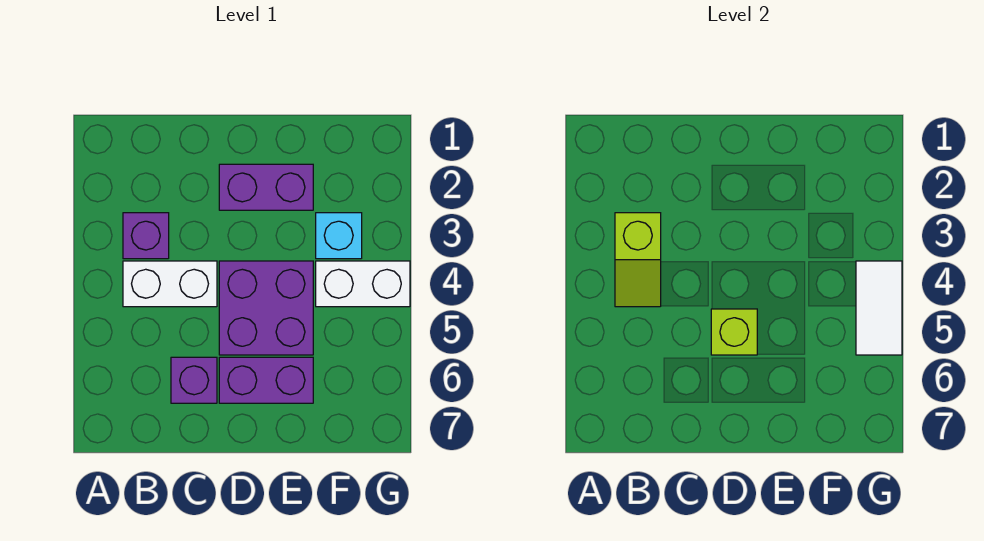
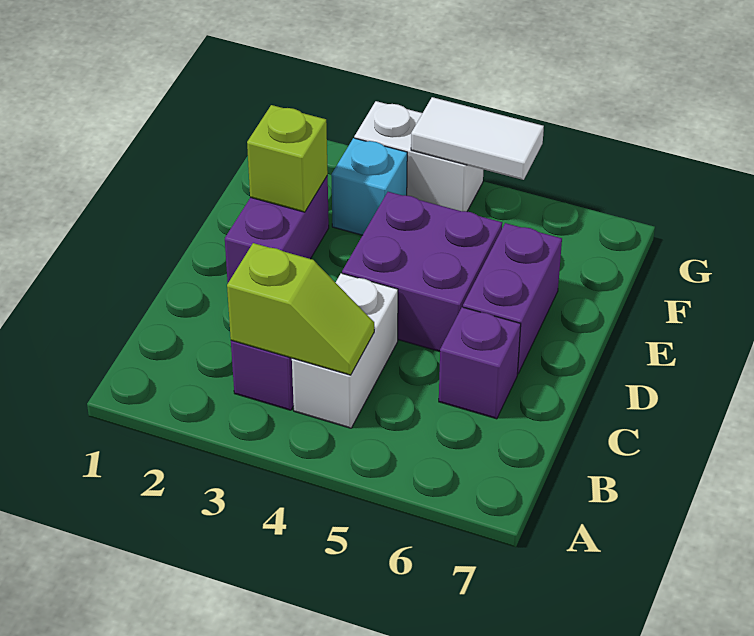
lime brick D5 level 2 -> lime brick E2 level 2
white brick F4:G4 level 1 -> white brick G3:G4 level 1

